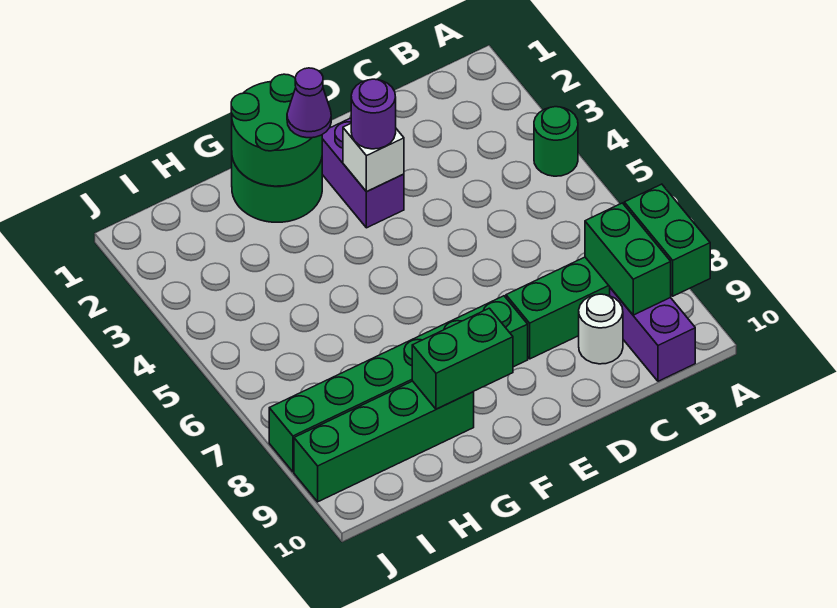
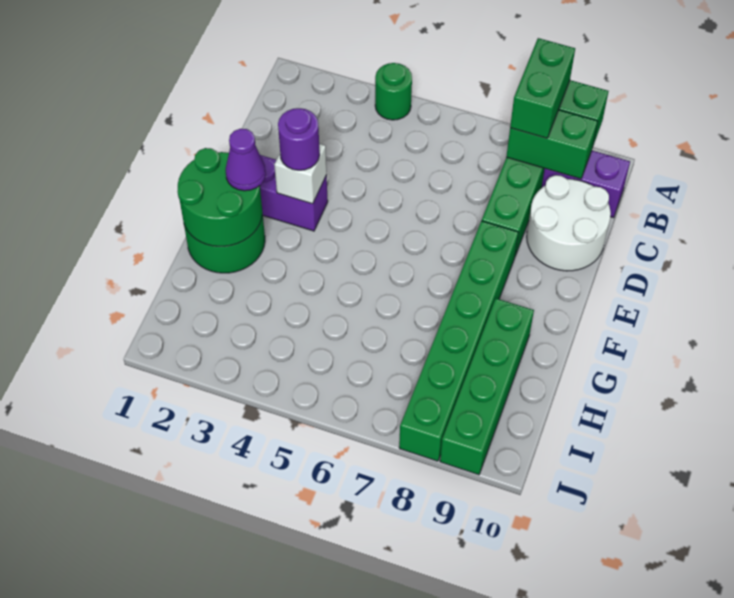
white round brick C9 level 1 -> white round brick C9:D10 level 1
green brick F9:G9 level 2 -> green brick A8:B8 level 3

